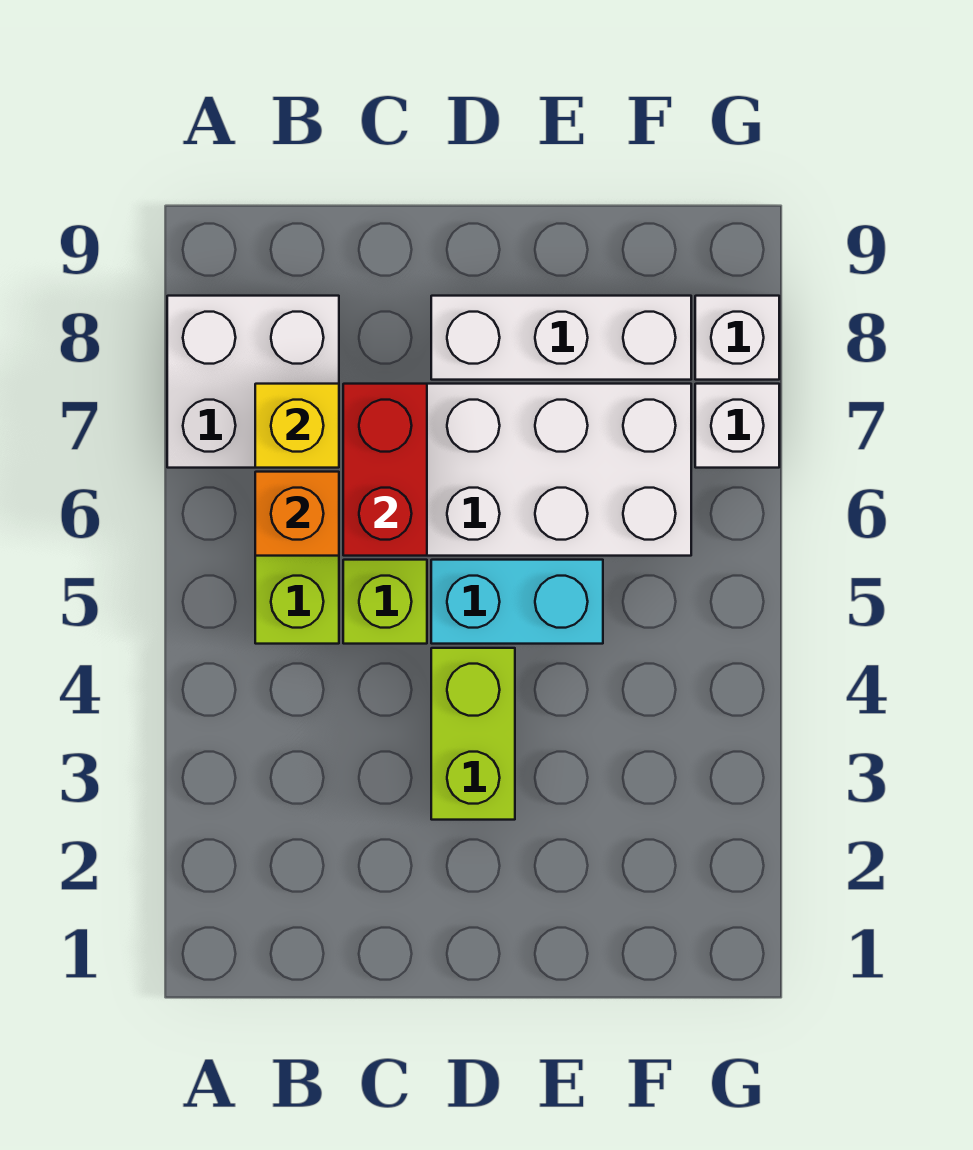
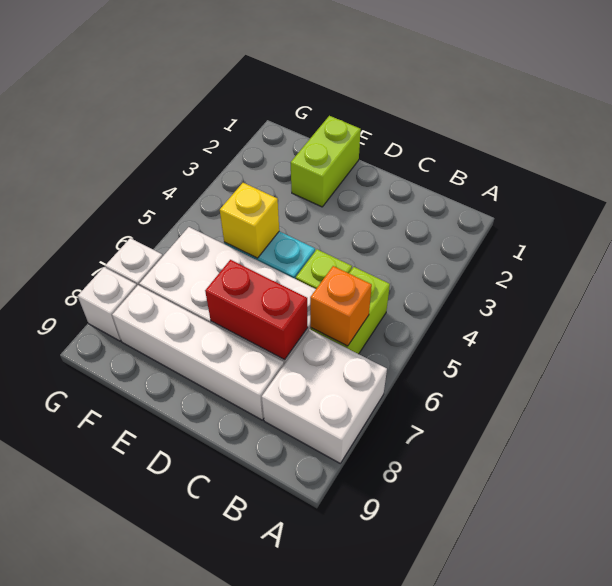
yellow brick B7 level 2 -> yellow brick E5 level 2
red brick C6:C7 level 2 -> red brick C7:D7 level 2
lime brick D3:D4 level 1 -> lime brick E1:E2 level 1
white brick D8:F8 level 1 -> white brick C8:F8 level 1

